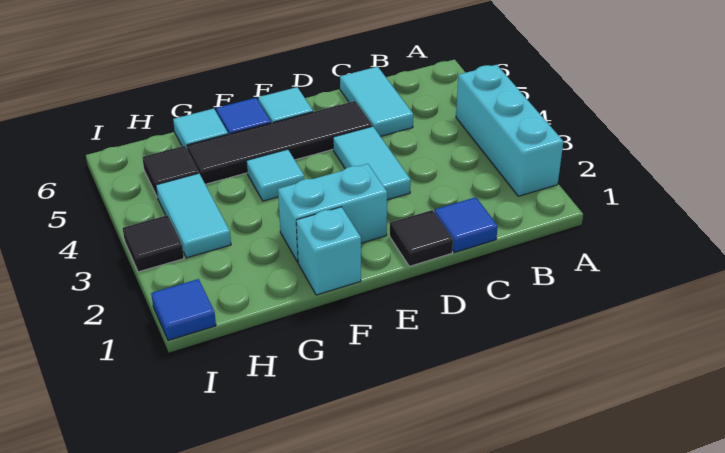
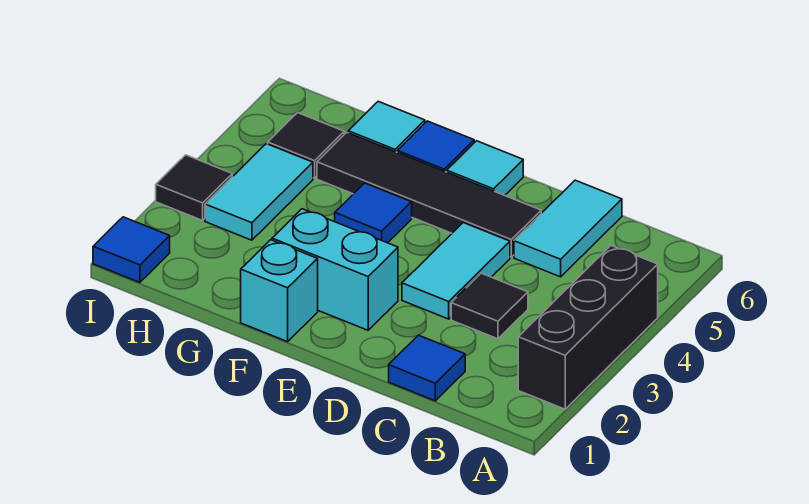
cyan brick A2:A4 level 1 -> black brick A2:A4 level 1
black tile D1 level 1 -> black tile C3 level 1
cyan tile F4 level 1 -> blue tile F4 level 1

